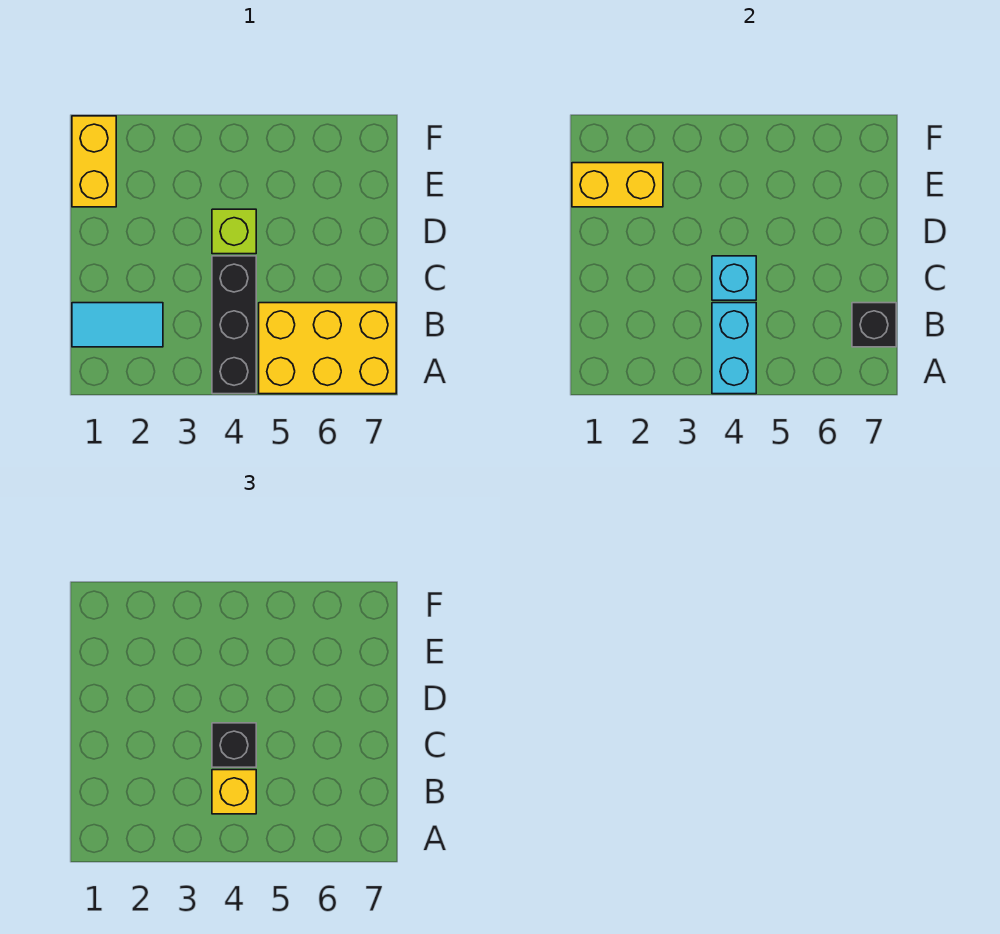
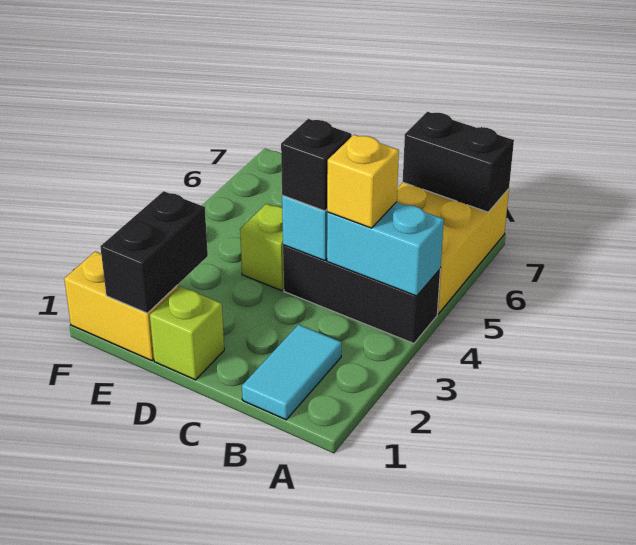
black brick B7 level 2 -> black brick A7:B7 level 2
none -> lime brick D1 level 1
yellow brick E1:E2 level 2 -> black brick E1:E2 level 2

